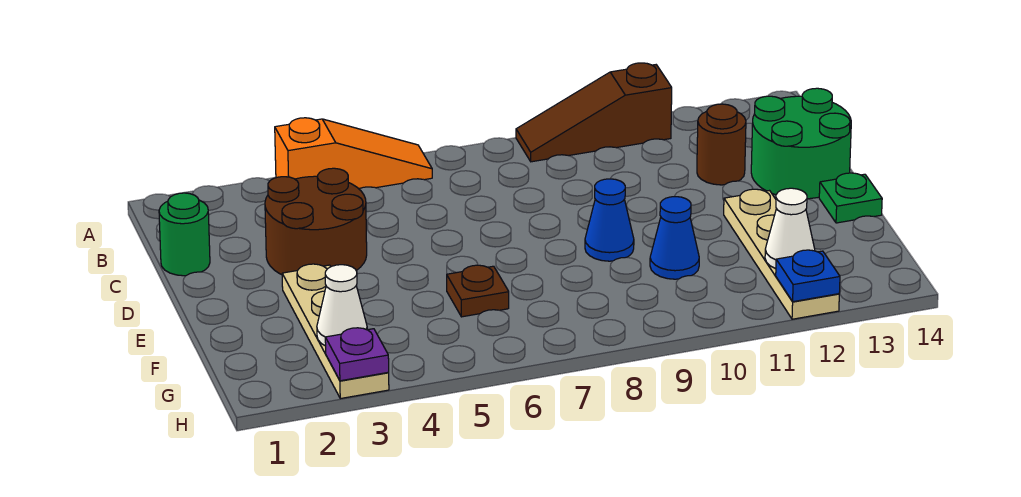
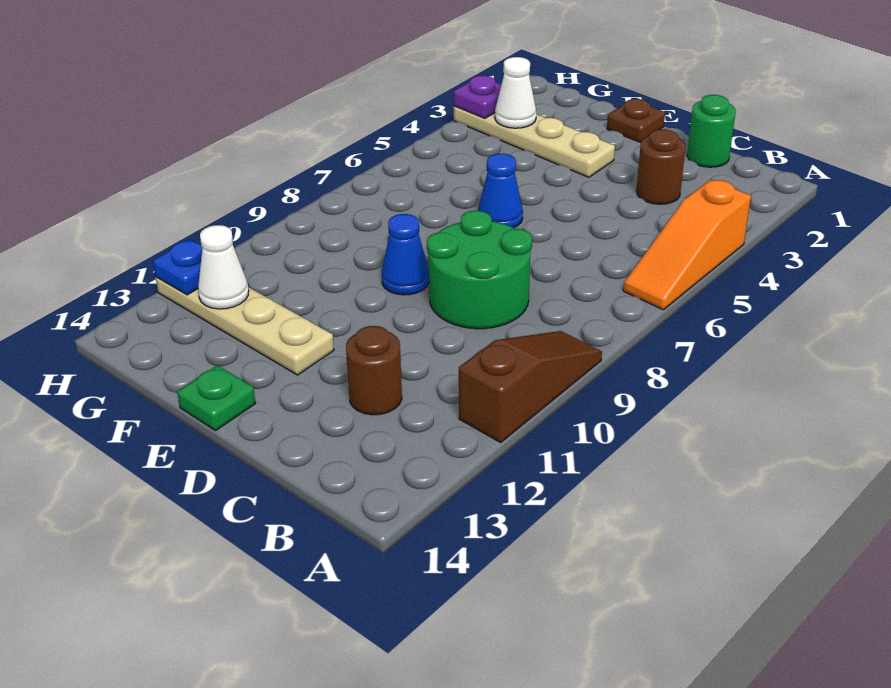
brown round brick C3:D4 level 1 -> brown round brick C3 level 1
green round brick C13:D14 level 1 -> green round brick C8:D9 level 1
brown plate F6 level 1 -> brown plate E1 level 1
blue cone F10 level 1 -> blue cone E6 level 1

